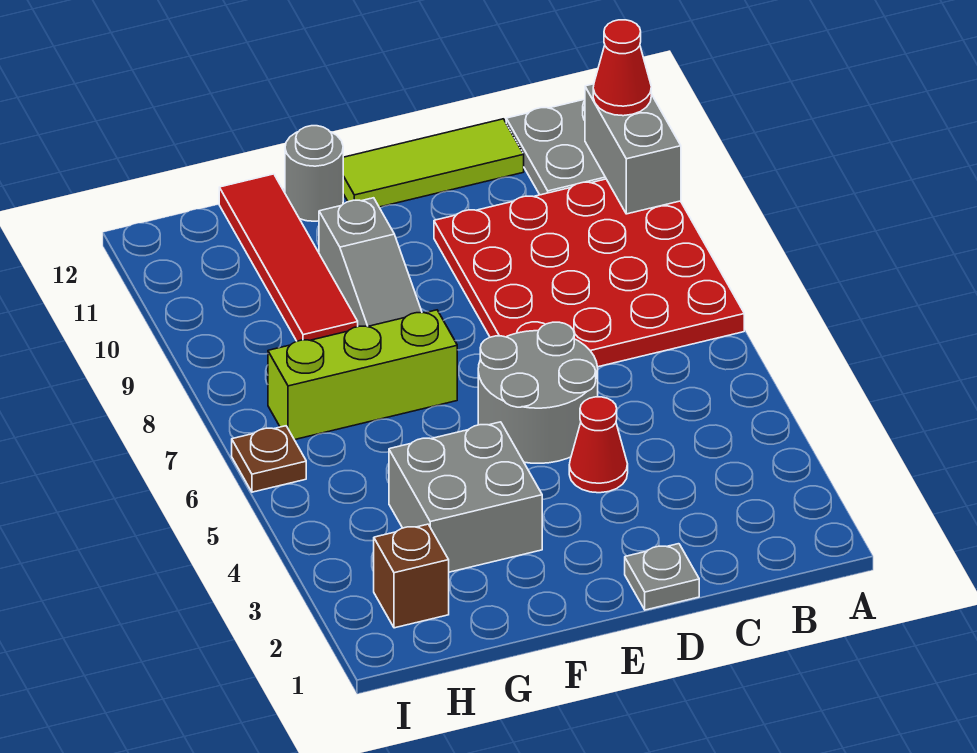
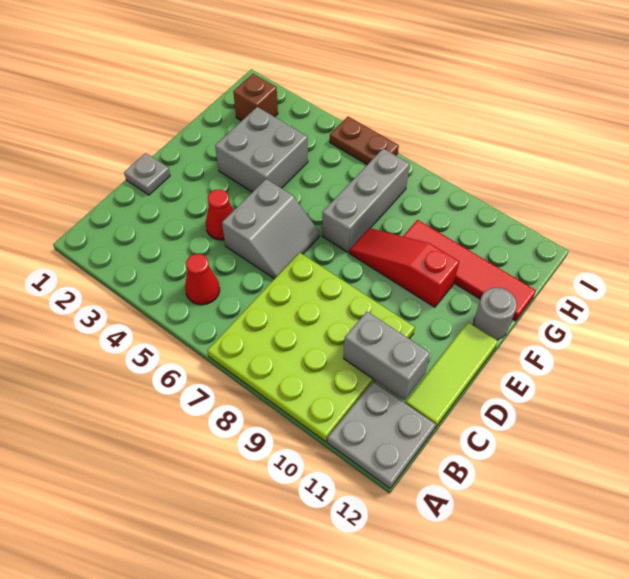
red plate A7:D10 level 1 -> lime plate A7:D10 level 1
grey brick A10:A11 level 2 -> grey brick C10:C11 level 2
red cone A11 level 3 -> red cone B5 level 1
grey round brick D5:E6 level 1 -> grey slope D5:E6 level 1 top 5
lime brick F7:H7 level 1 -> grey brick F7:H7 level 1
grey slope F8:F10 level 1 top 10 -> red slope F8:F10 level 1 top 10
brown plate I6 level 1 -> brown plate I5:I6 level 1

